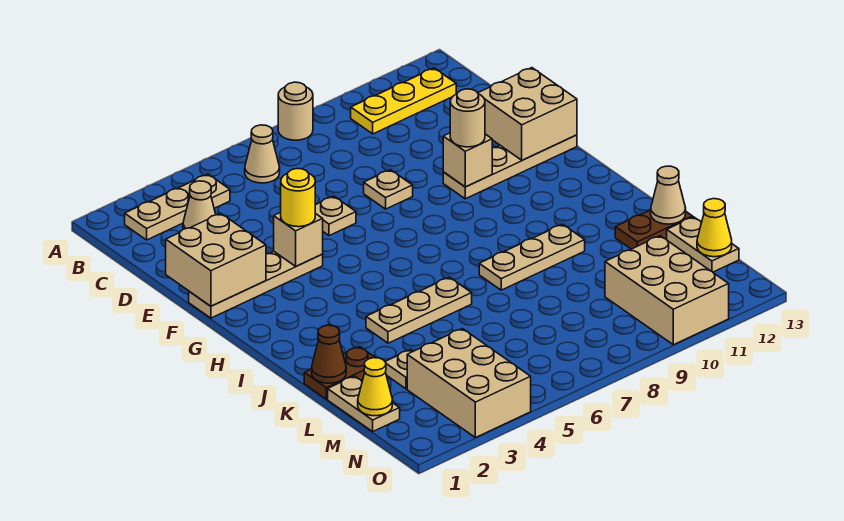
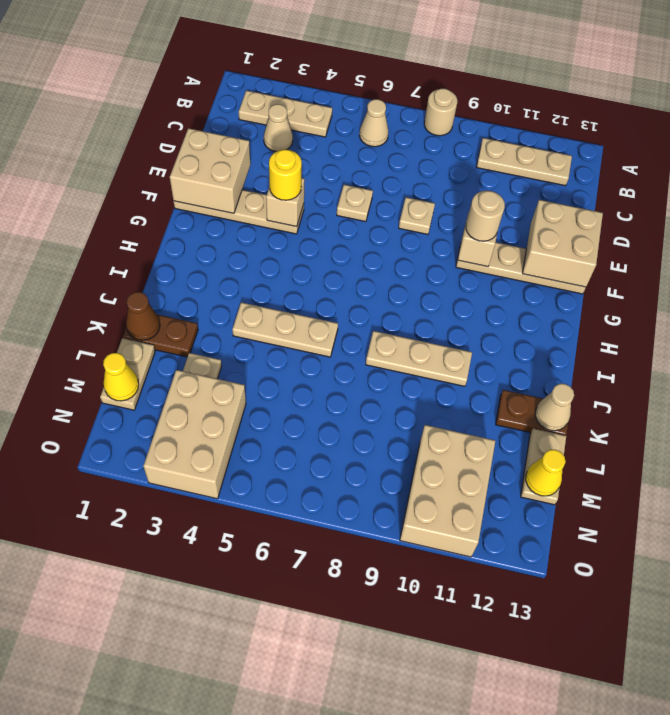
yellow plate B10:B12 level 1 -> tan plate B10:B12 level 1

